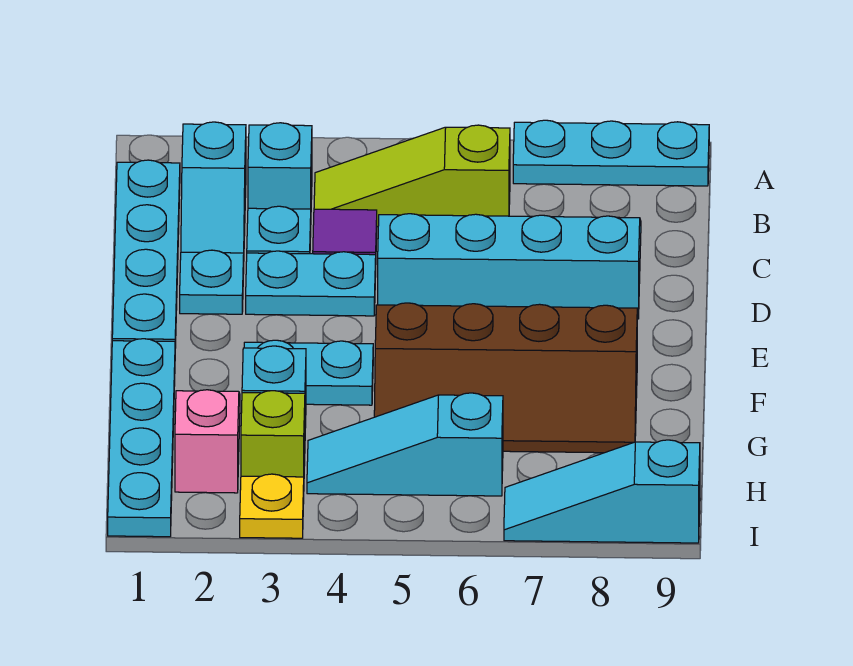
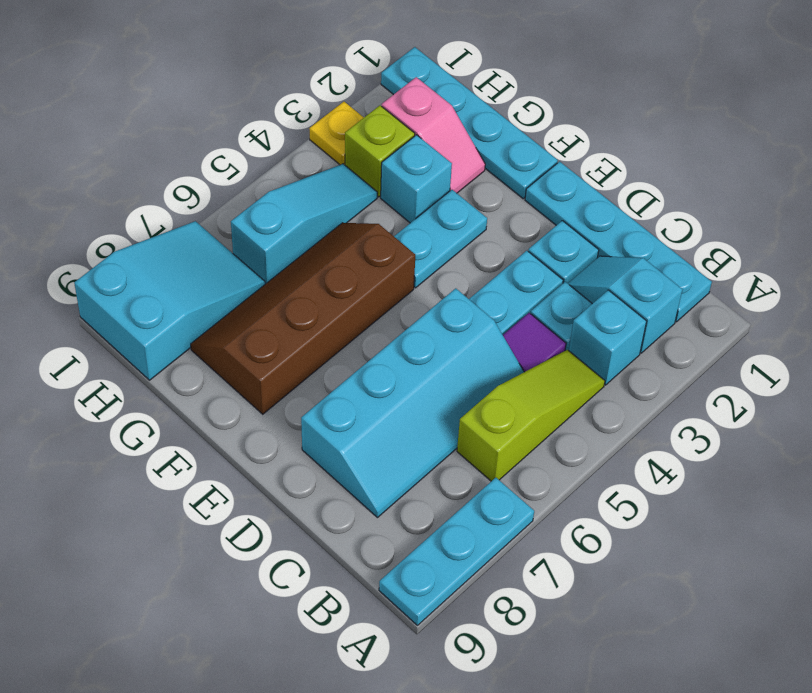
cyan slope I7:I9 level 1 top 9 -> cyan slope H7:I9 level 1 top 9

